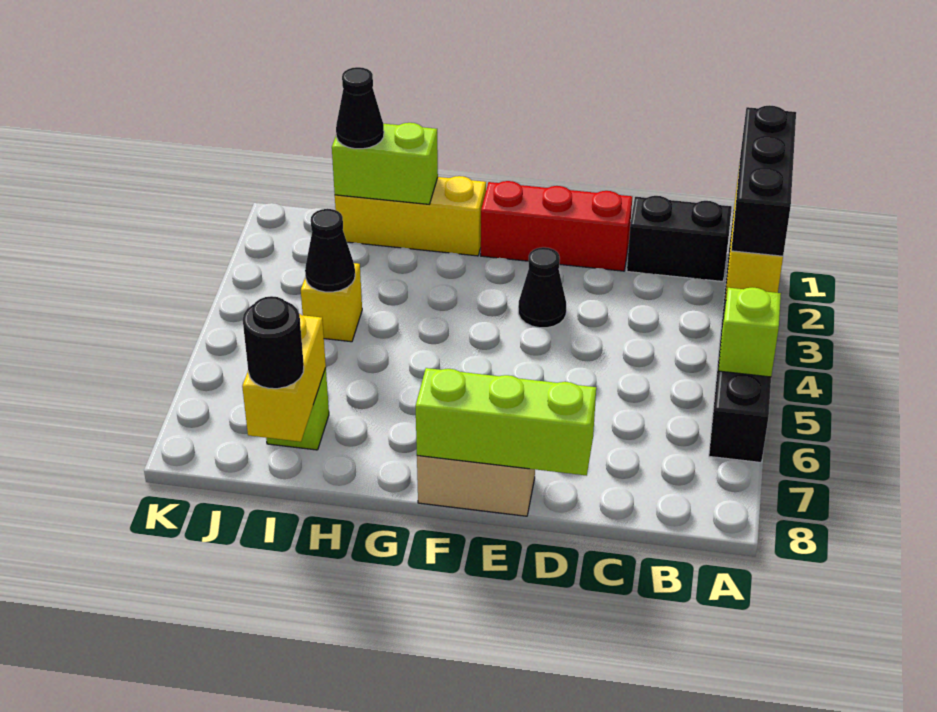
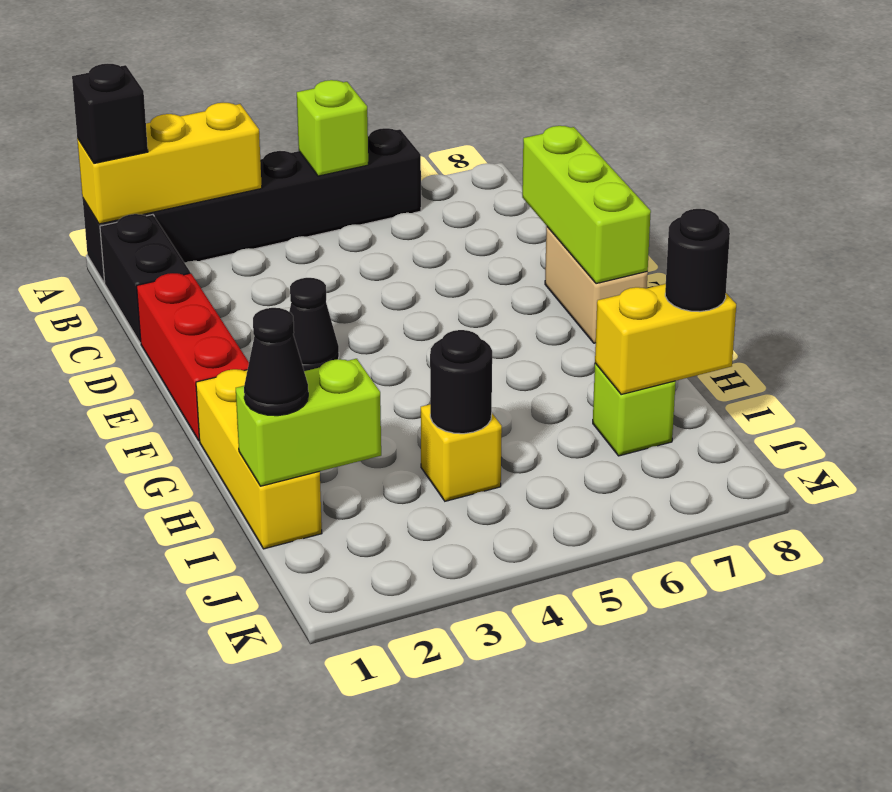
black brick A1:A3 level 3 -> black brick A1 level 3
lime brick H1:I1 level 2 -> lime brick I1:I2 level 2
black cone I4 level 2 -> black round brick I4 level 2

